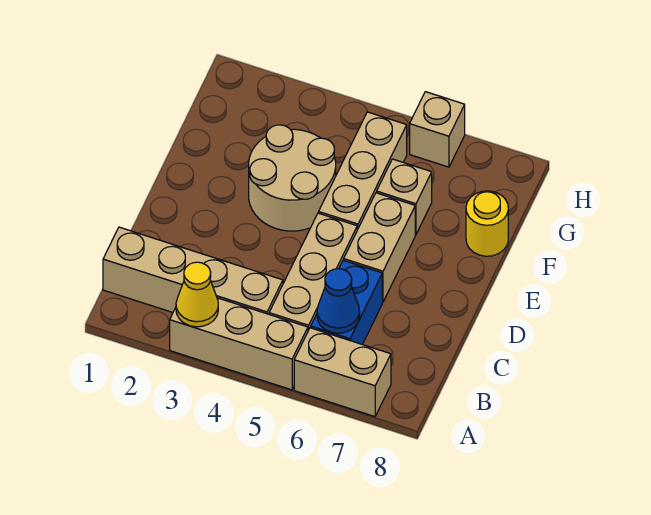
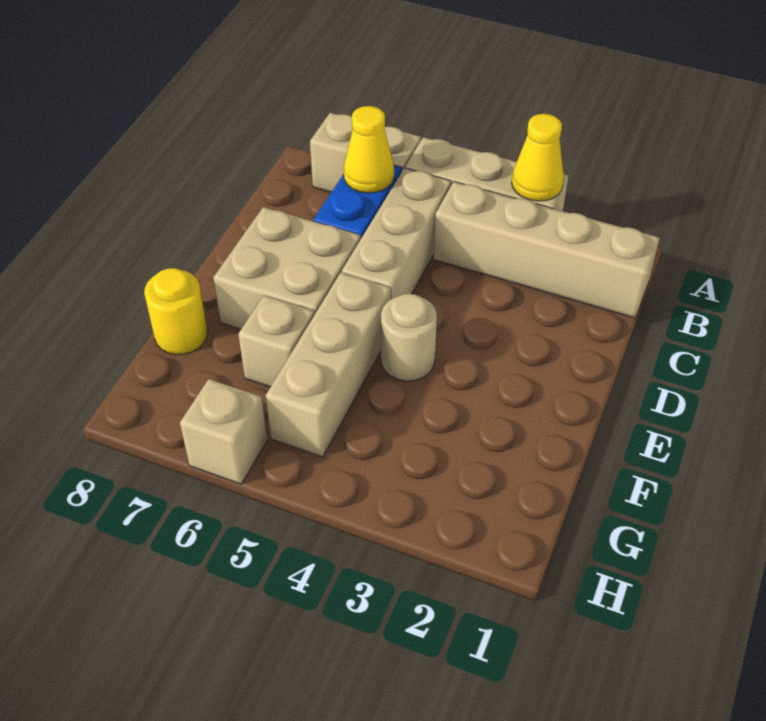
blue cone B6 level 2 -> yellow cone B6 level 2
tan brick D6:E6 level 1 -> tan brick D6:E7 level 1
tan round brick E3:F4 level 1 -> tan round brick E4 level 1

